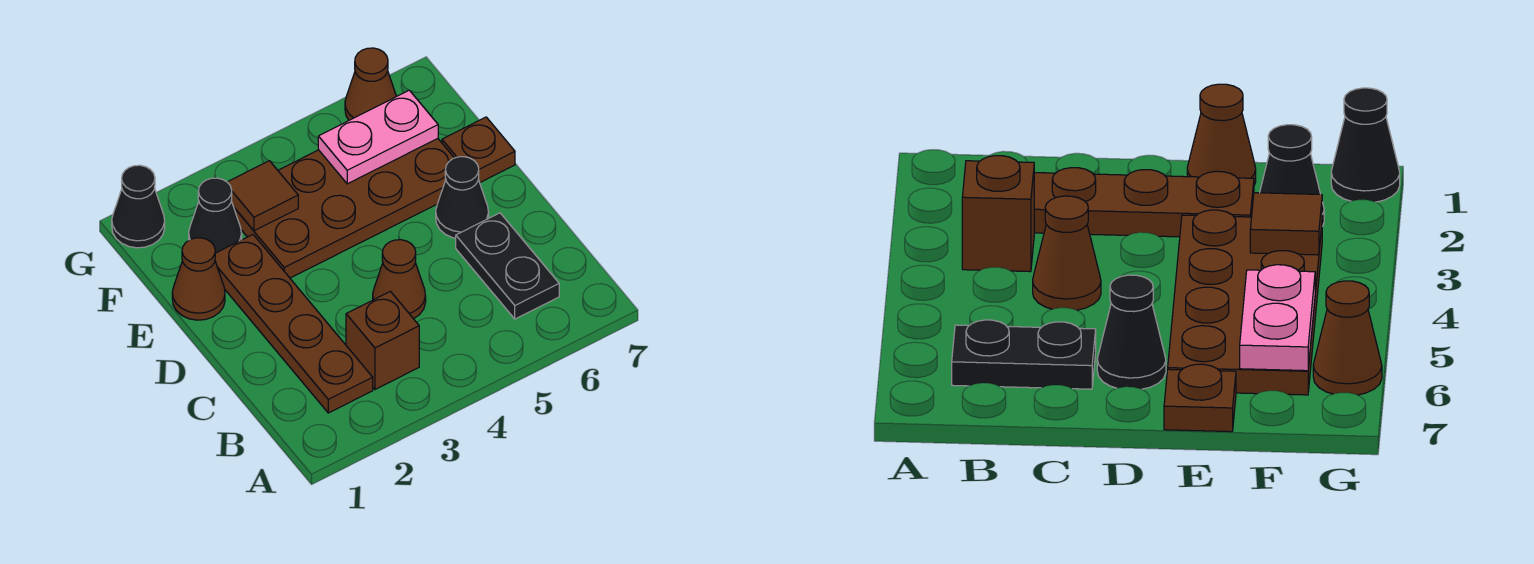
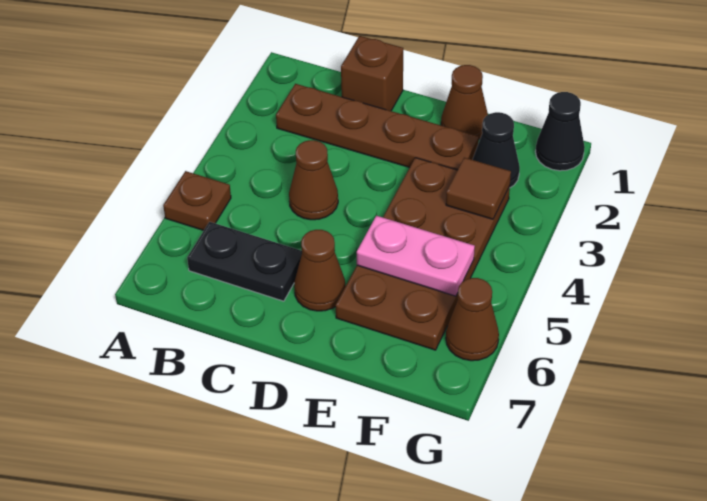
brown brick B3 level 1 -> brown brick C1 level 1
black cone D6 level 1 -> brown cone D6 level 1
brown plate E7 level 1 -> brown plate A5 level 1
pink plate F5:F6 level 2 -> pink plate E5:F5 level 2

